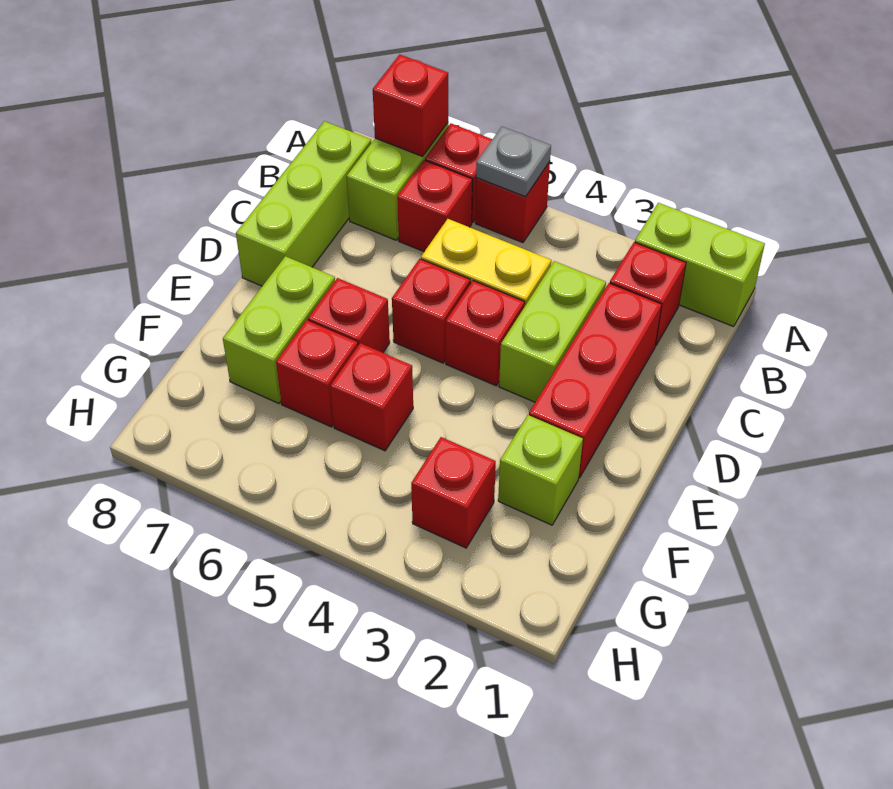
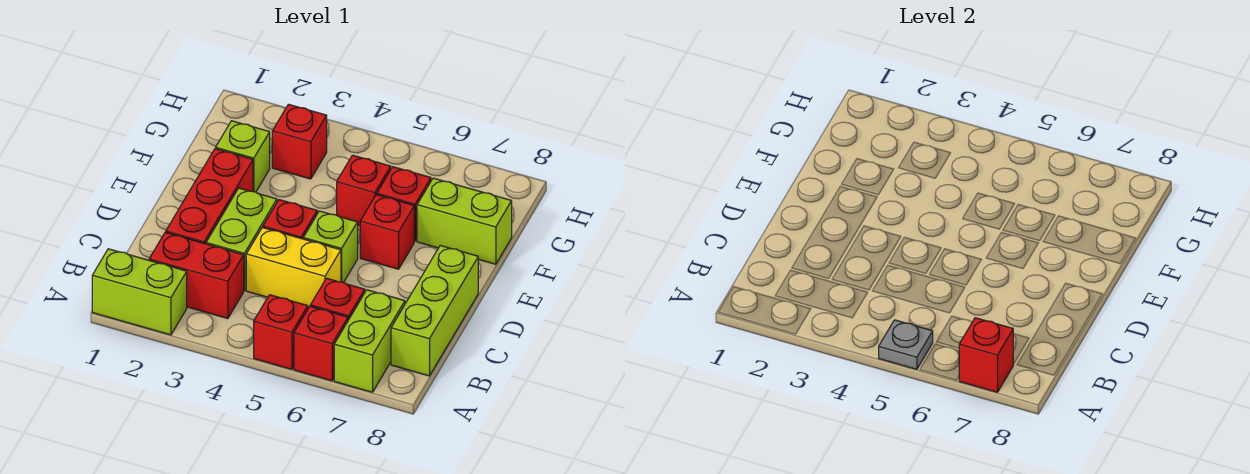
red brick B2 level 1 -> red brick B2:B3 level 1
red brick D5 level 1 -> lime brick D5 level 1
lime brick E7:F7 level 1 -> lime brick F7:F8 level 1

